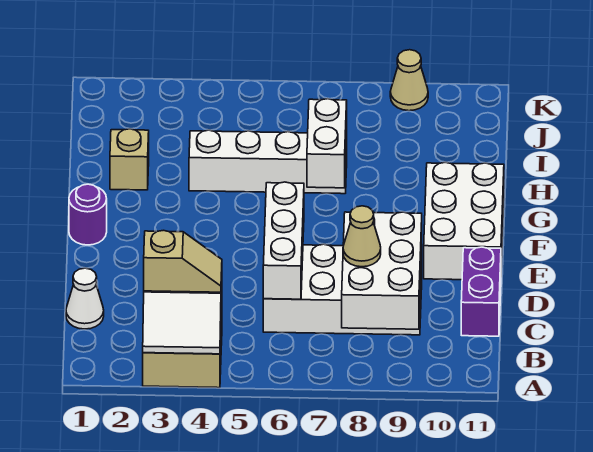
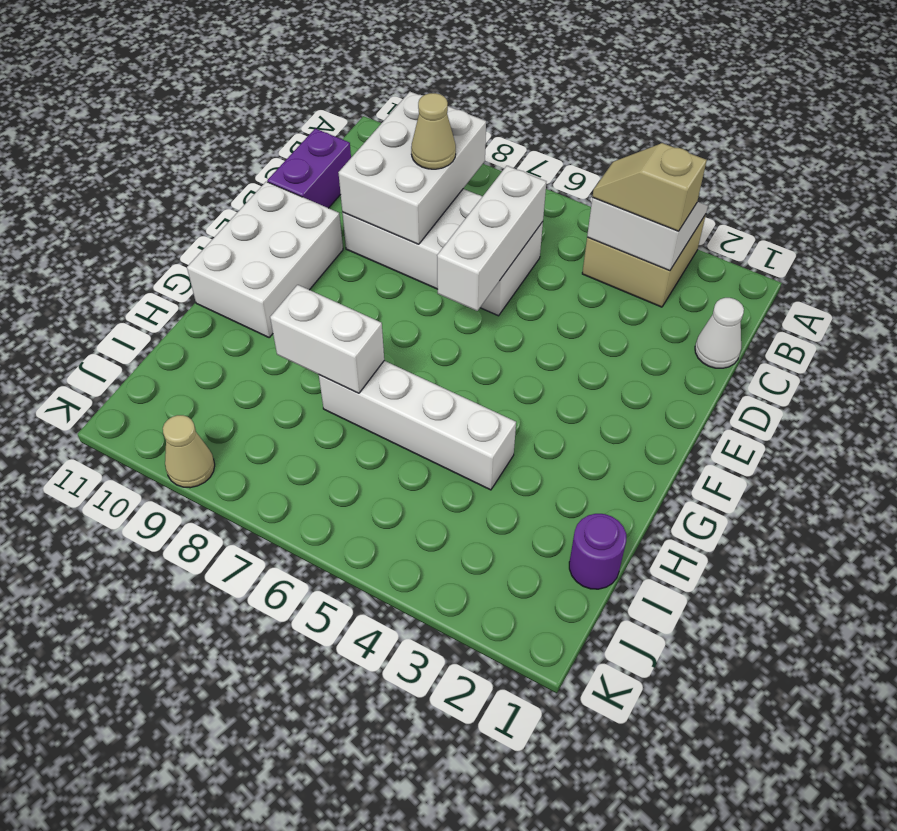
purple round brick F1 level 1 -> purple round brick I1 level 1
white brick G7:H7 level 2 -> white brick H7:H8 level 2
tan brick H2 level 1 -> none

